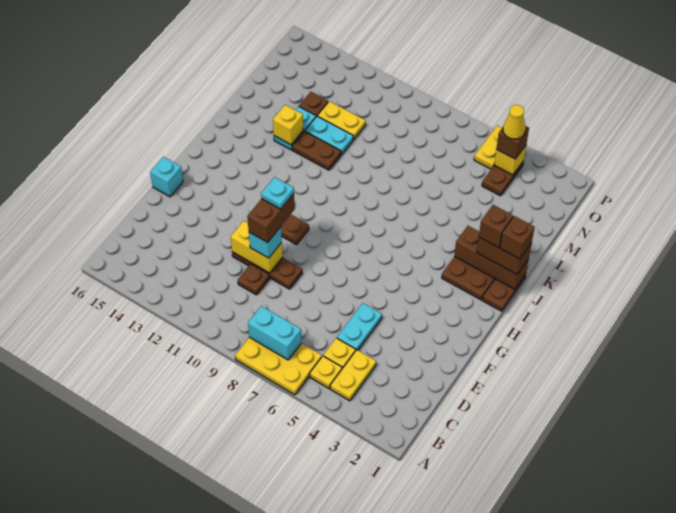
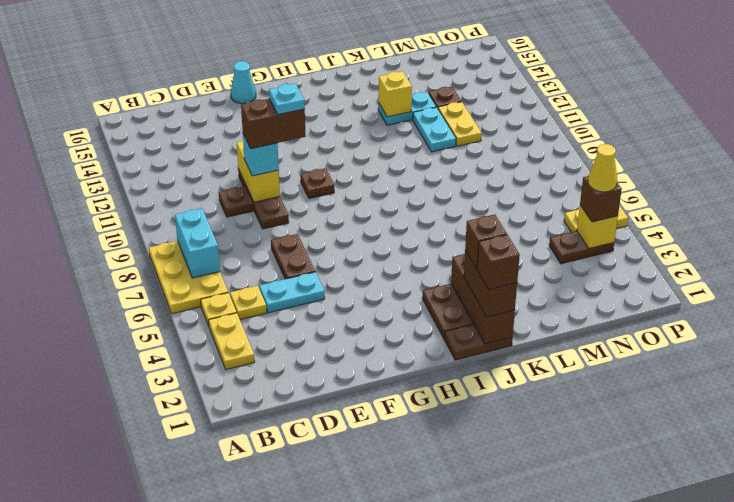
yellow plate B4:C4 level 1 -> yellow plate B3:B4 level 1
cyan brick F16 level 1 -> cyan cone F16 level 1
brown plate K11:K12 level 1 -> brown plate E6:E7 level 1

